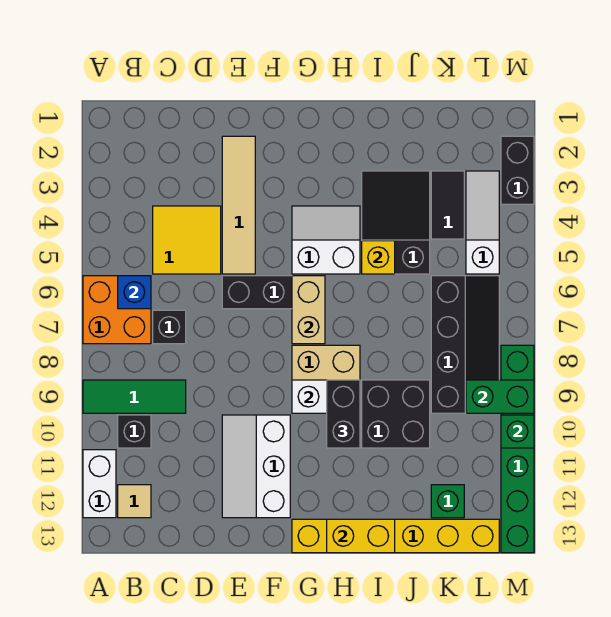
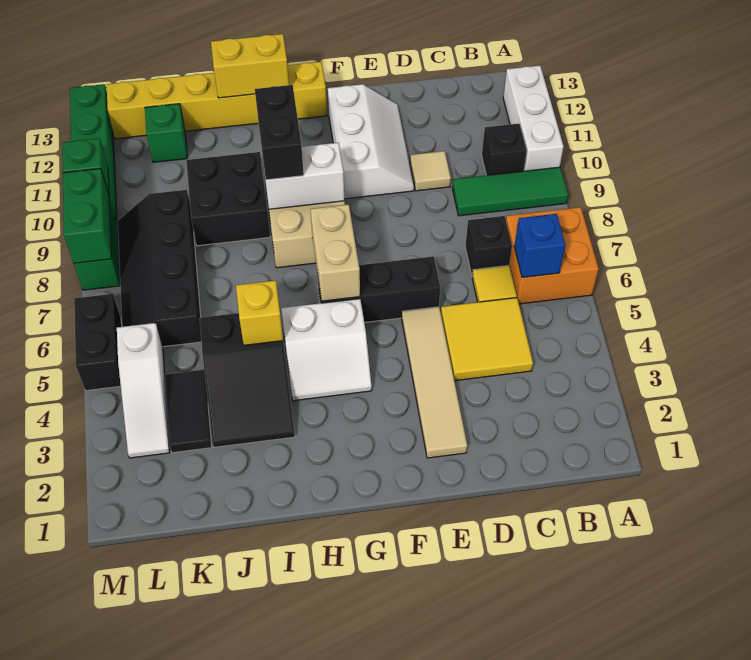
white brick A11:A12 level 1 -> white brick A10:A12 level 1
tan tile B12 level 1 -> tan tile D10 level 1
none -> yellow tile C6 level 1
green brick L9:M9 level 2 -> green brick M8:M9 level 2
black brick M2:M3 level 1 -> black brick M5:M6 level 1

